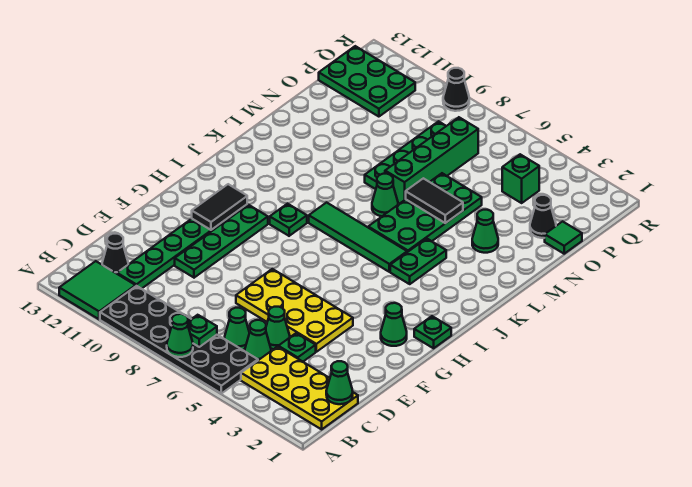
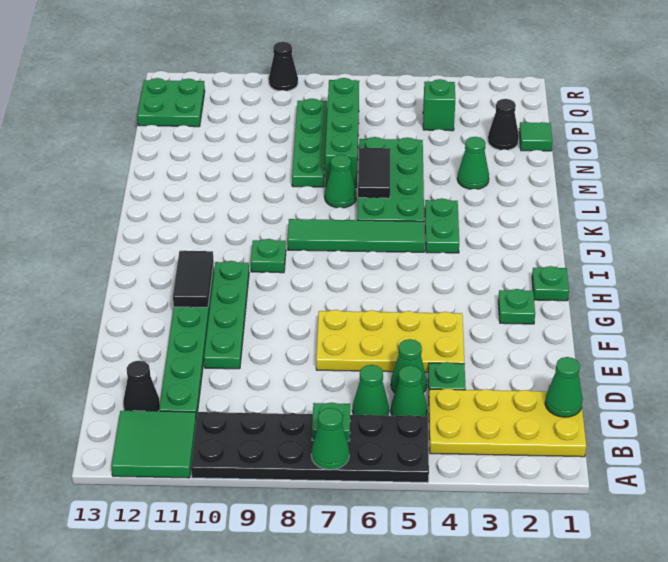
green cone G2 level 1 -> green plate G2 level 1
black tile M5:M6 level 2 -> black tile L6:M6 level 2
green plate P11:Q13 level 1 -> green plate P12:Q13 level 1

